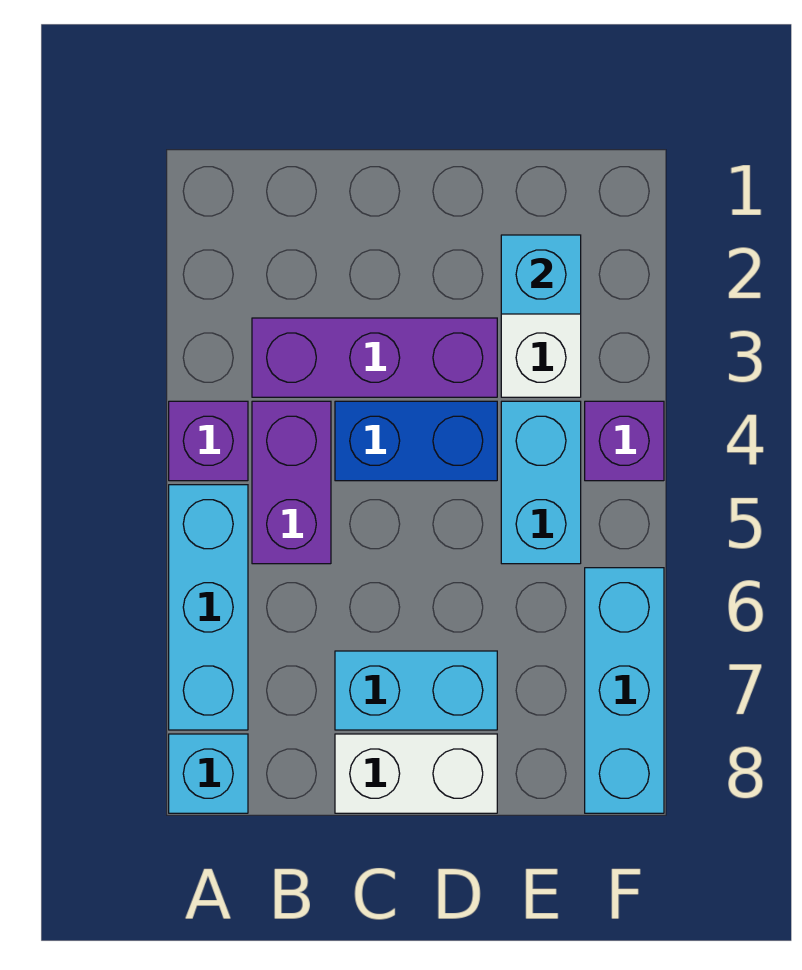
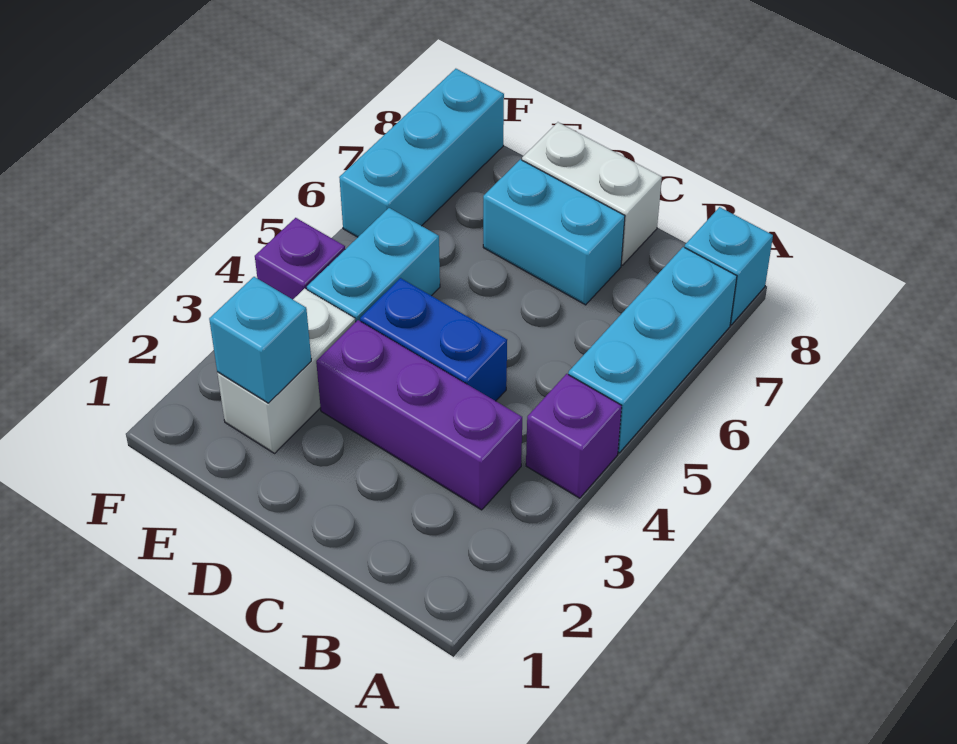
purple brick B4:B5 level 1 -> none

